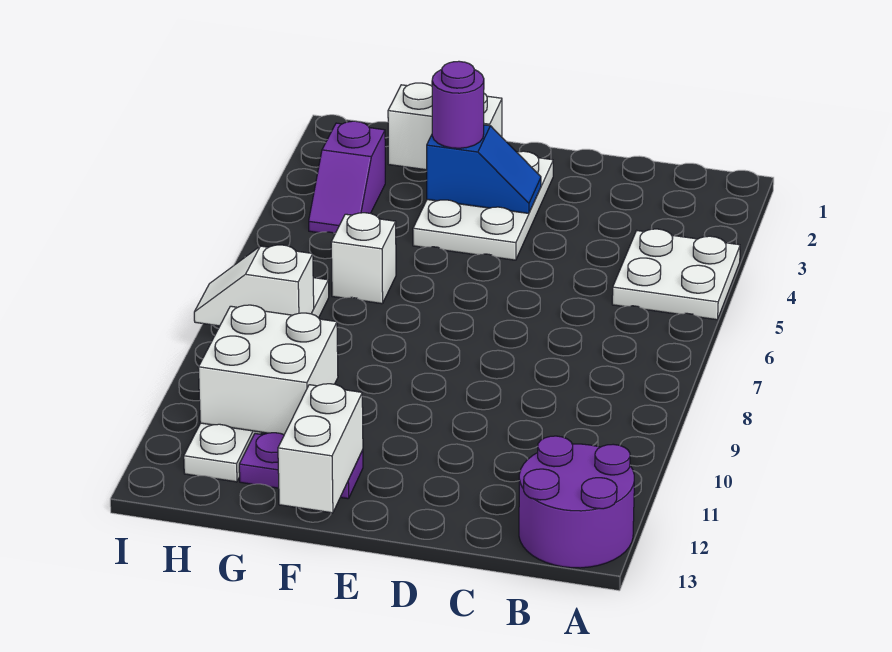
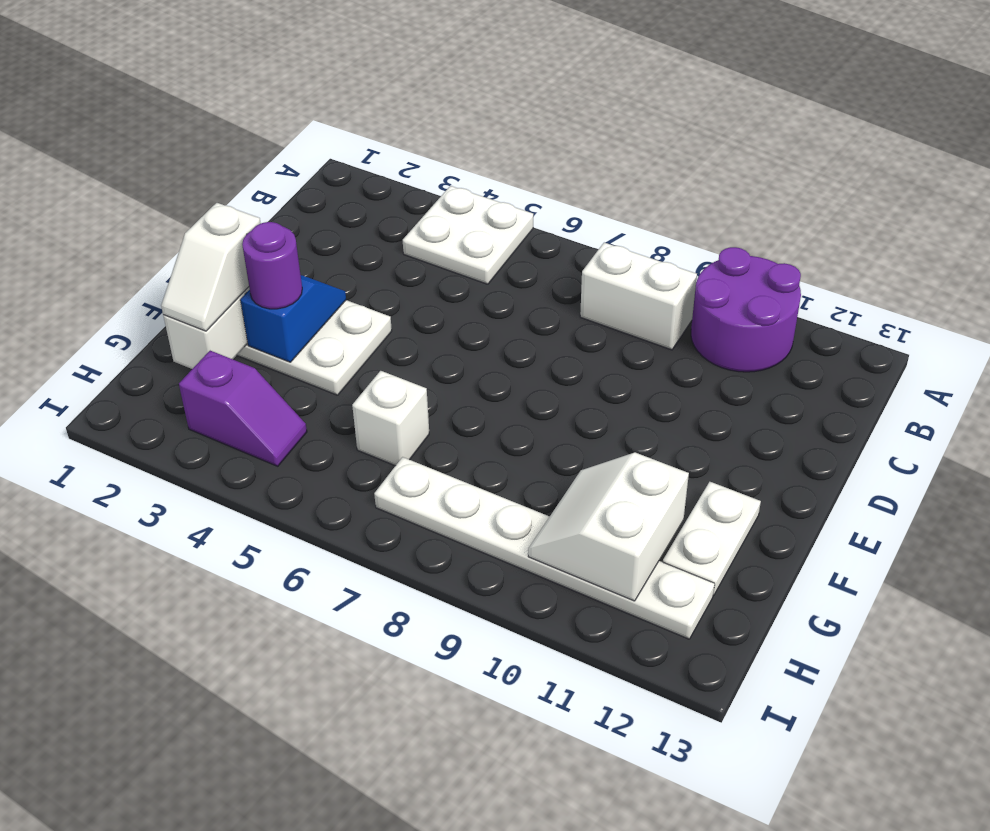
purple round brick A12:B13 level 1 -> purple round brick A10:B11 level 1
purple plate F12:G12 level 1 -> white plate F12:G12 level 1
white brick F12:F13 level 2 -> white brick B8:B9 level 1
white brick G10:H11 level 2 -> white slope G10:H11 level 2 top 11
white slope H8:I8 level 2 top H -> white slope F2:G2 level 3 top F

